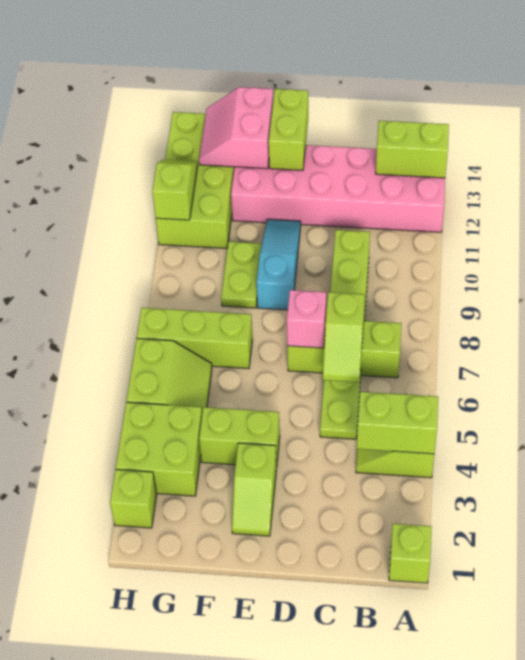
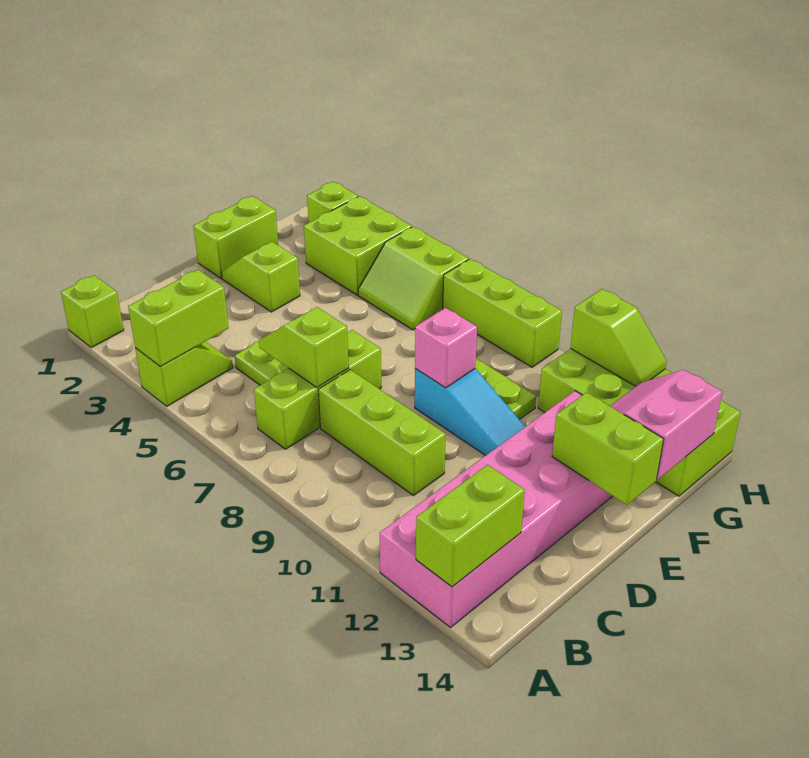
pink brick D7 level 2 -> pink brick E9 level 2
lime brick E4:F4 level 1 -> lime brick E1:F1 level 1
lime brick F7:H7 level 1 -> lime brick H7:H9 level 1
pink slope F13:G14 level 2 top F -> pink slope F13:G14 level 2 top 14

